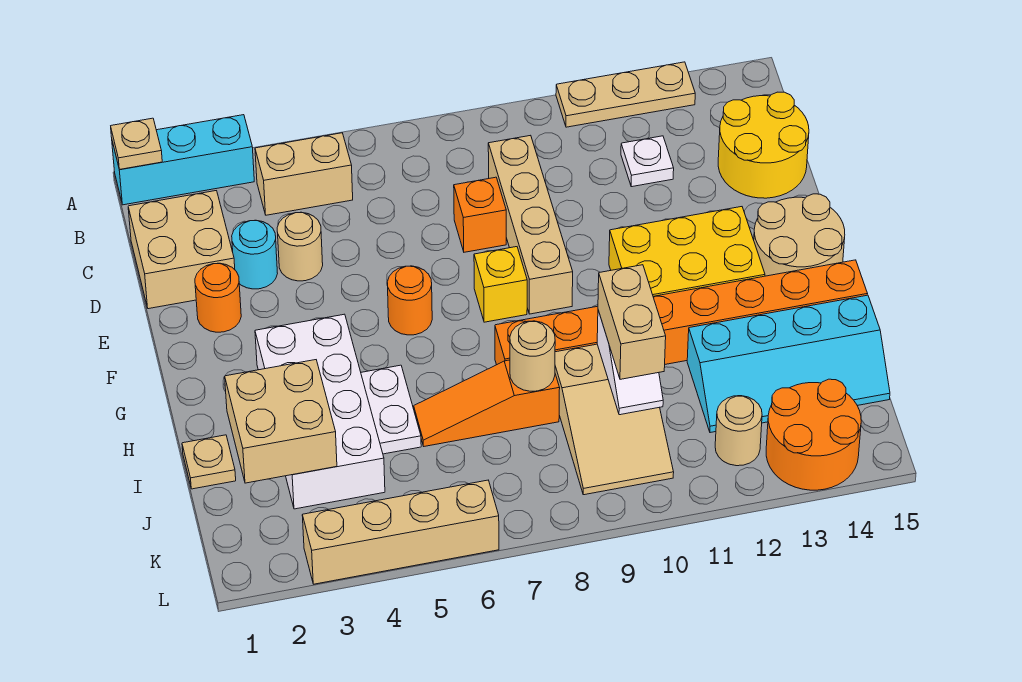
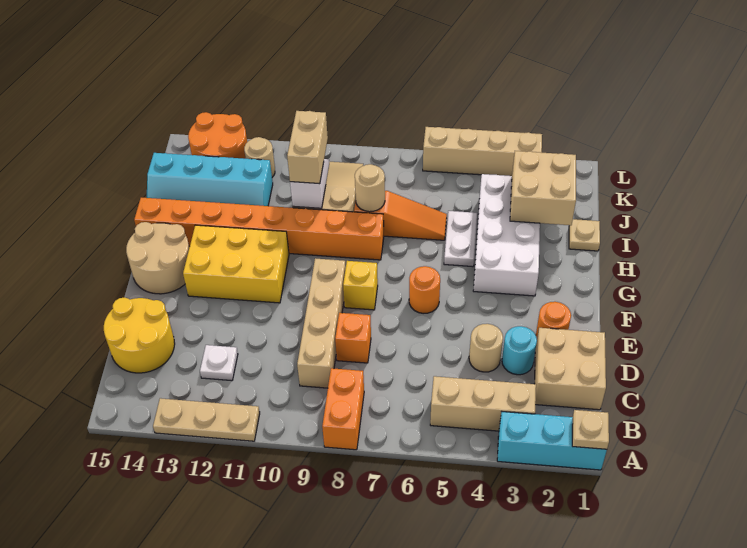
none -> orange brick A8:B8 level 1
tan brick B4:B5 level 1 -> tan brick B3:B5 level 1
cyan slope I12:J15 level 1 top I -> cyan slope I12:J15 level 1 top J

